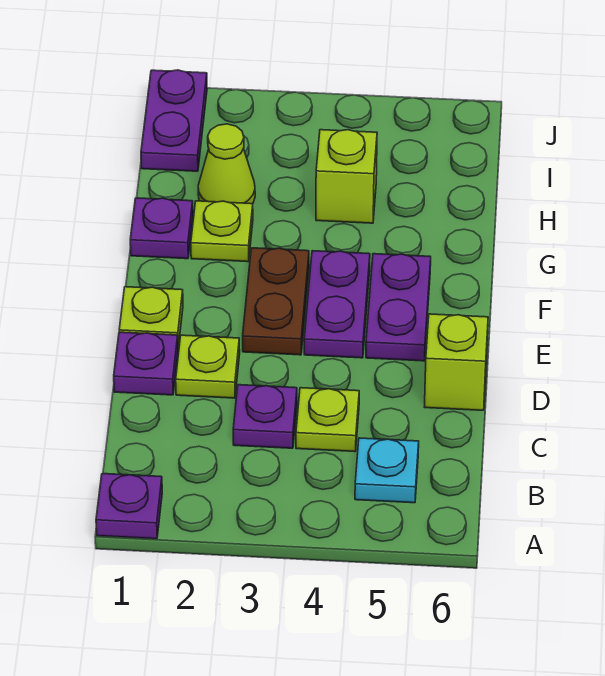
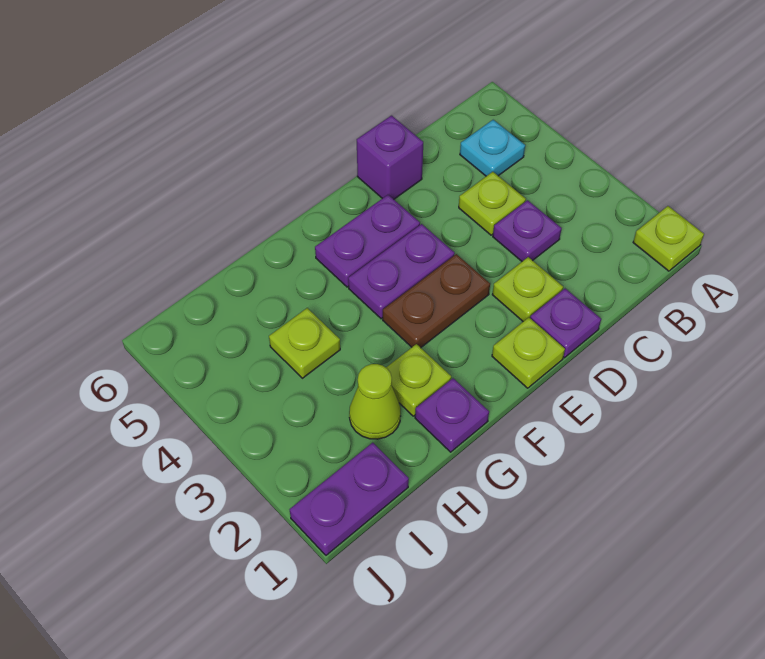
purple plate A1 level 1 -> lime plate A1 level 1
lime brick D6 level 1 -> purple brick D6 level 1
lime brick H4 level 1 -> lime plate H4 level 1

